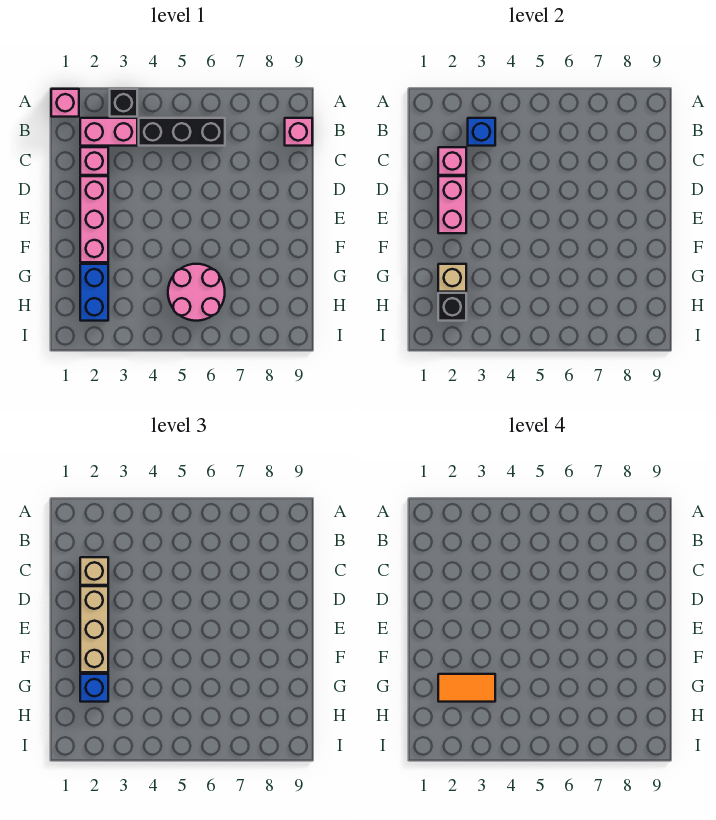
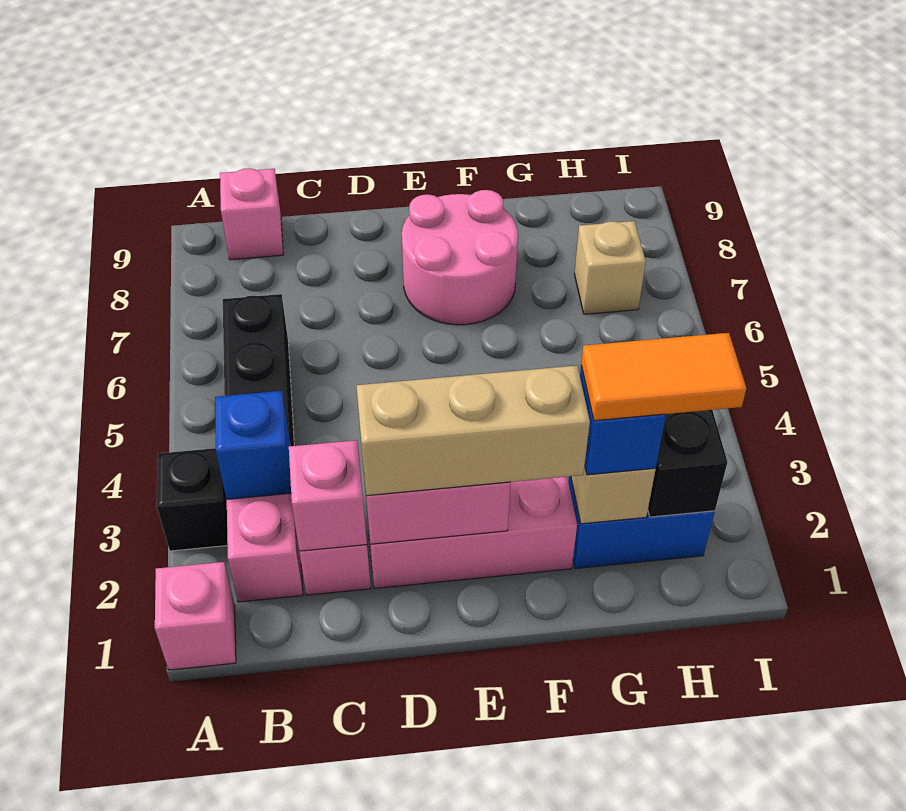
tan brick C2 level 3 -> tan brick H7 level 1
orange tile G2:G3 level 4 -> orange tile G2:H2 level 4
pink round brick G5:H6 level 1 -> pink round brick E7:F8 level 1

